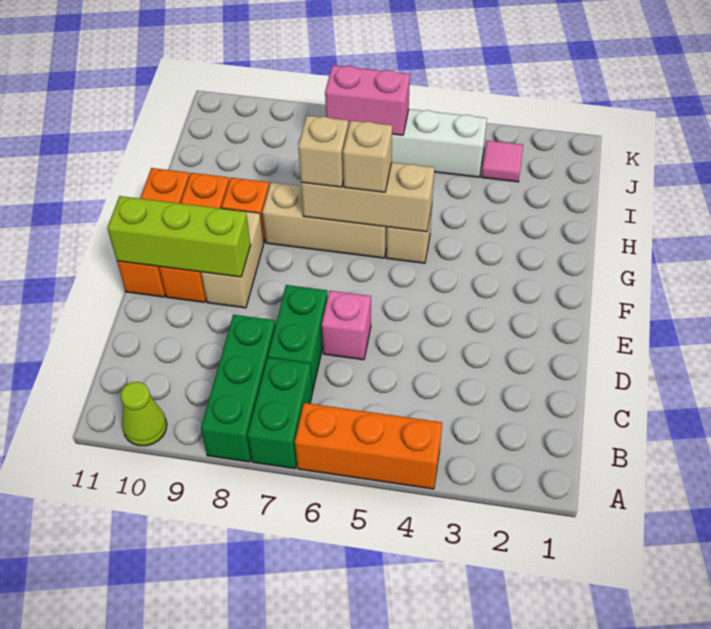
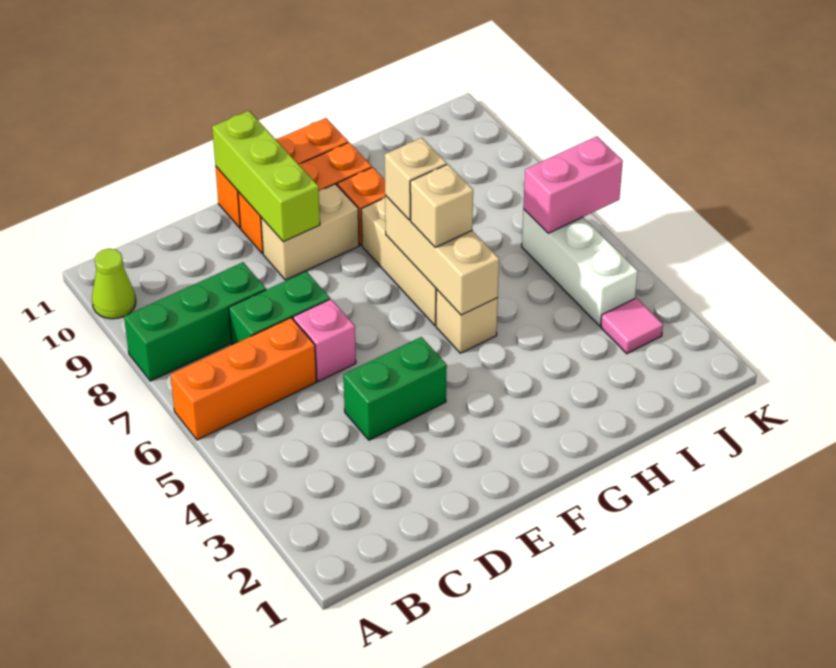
orange brick A4:A6 level 1 -> orange brick A6:C6 level 1
green brick A7:B7 level 1 -> green brick D4:E4 level 1
pink brick J6:J7 level 2 -> pink brick J6:K6 level 2

